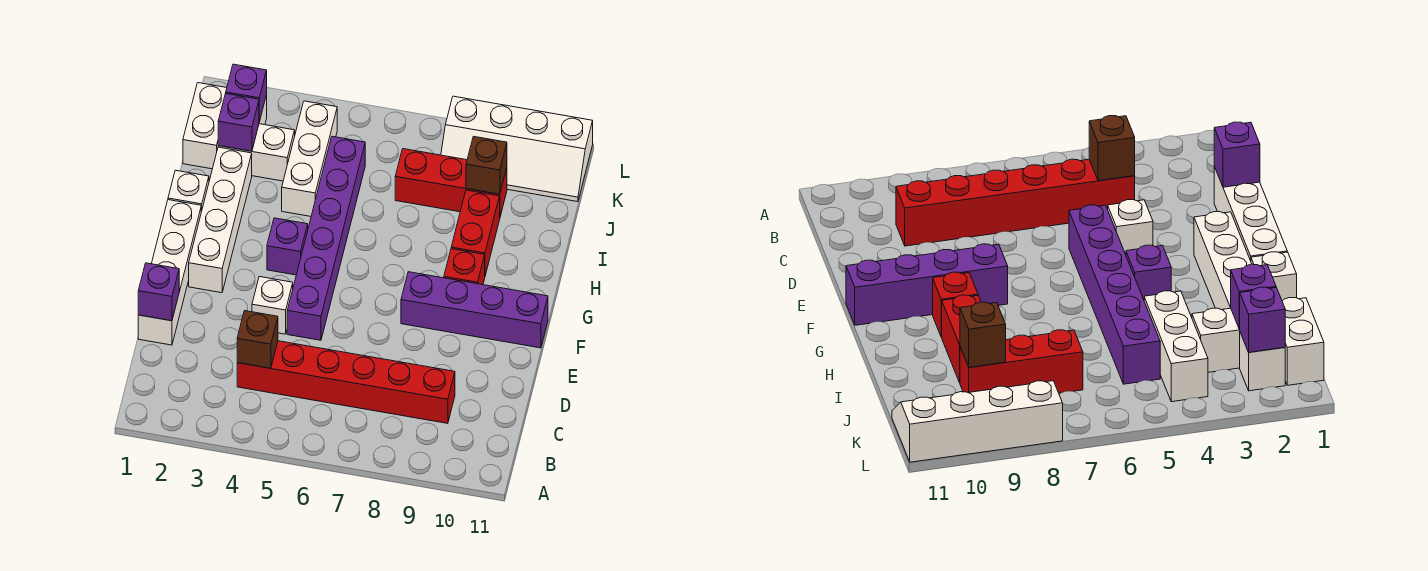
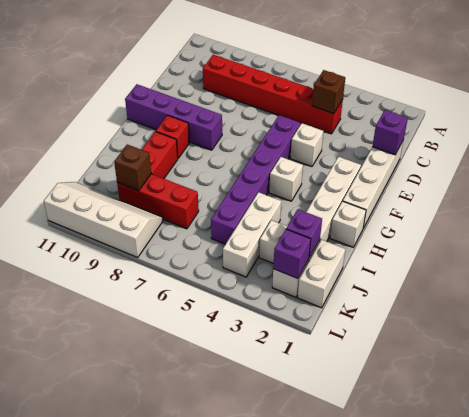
purple brick G4 level 1 -> white brick G4 level 1

